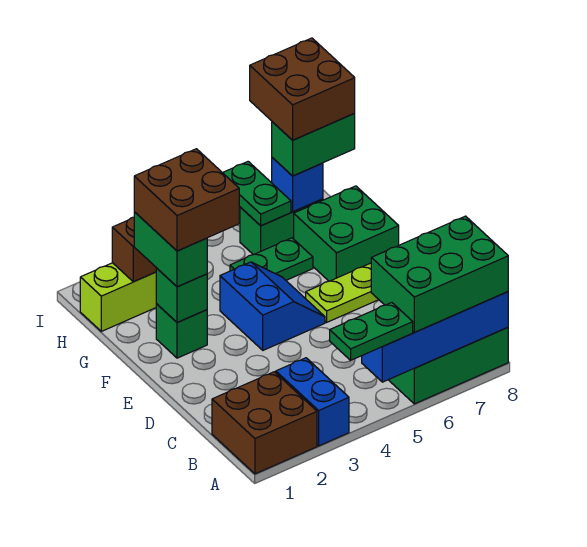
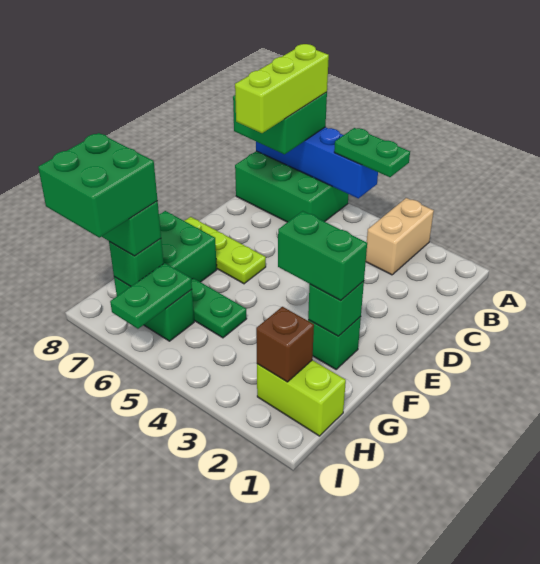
brown brick A1:B2 level 1 -> none
blue brick A3:B3 level 1 -> tan brick A3:B3 level 1
green brick A6:B8 level 3 -> green brick A7:B8 level 3
none -> lime brick A7:C7 level 4
blue slope E4:F5 level 1 top 4 -> none
green brick F2:G2 level 3 -> green brick F2:F3 level 3
brown brick F2:G3 level 4 -> none
blue brick H7 level 2 -> green brick H7 level 2
brown brick H7:I8 level 4 -> green brick H7:I8 level 4

